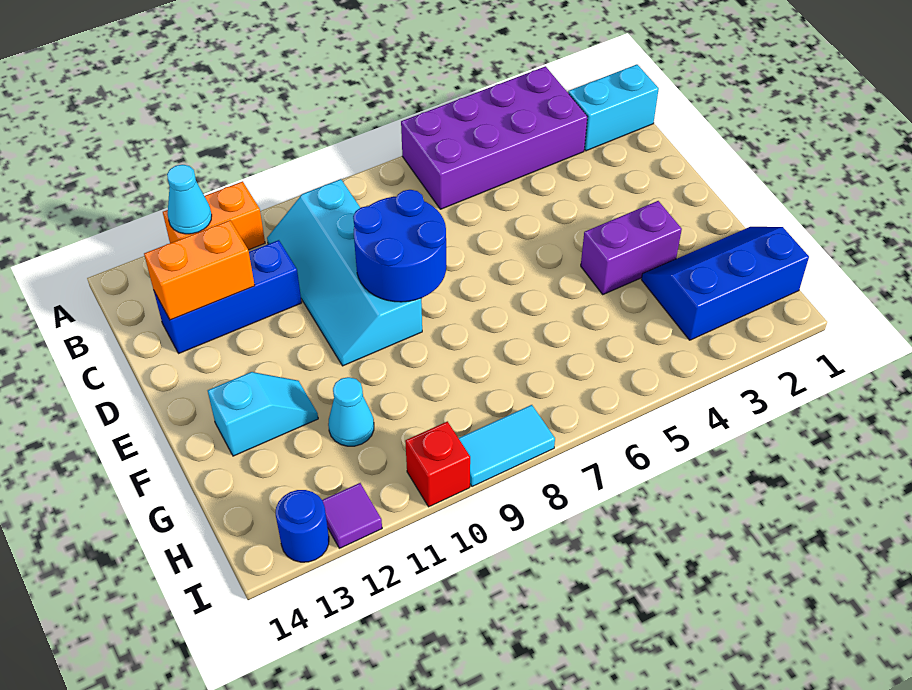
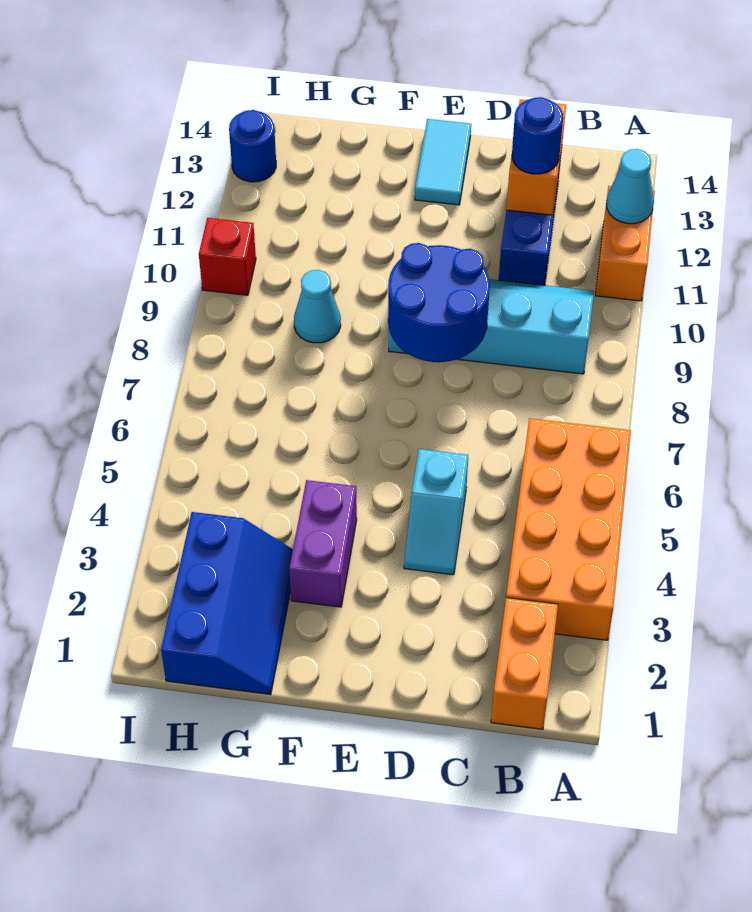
purple brick A3:B6 level 1 -> orange brick A3:B6 level 1
cyan brick B1:B2 level 1 -> orange brick B1:B2 level 1
none -> blue round brick C12 level 3
cyan slope F12:F13 level 1 top 13 -> cyan slope D4:D5 level 1 top 5
cyan cone G11 level 1 -> cyan cone G9 level 1
cyan tile I8:I9 level 1 -> cyan tile E13:E14 level 1
purple tile I12 level 1 -> none

